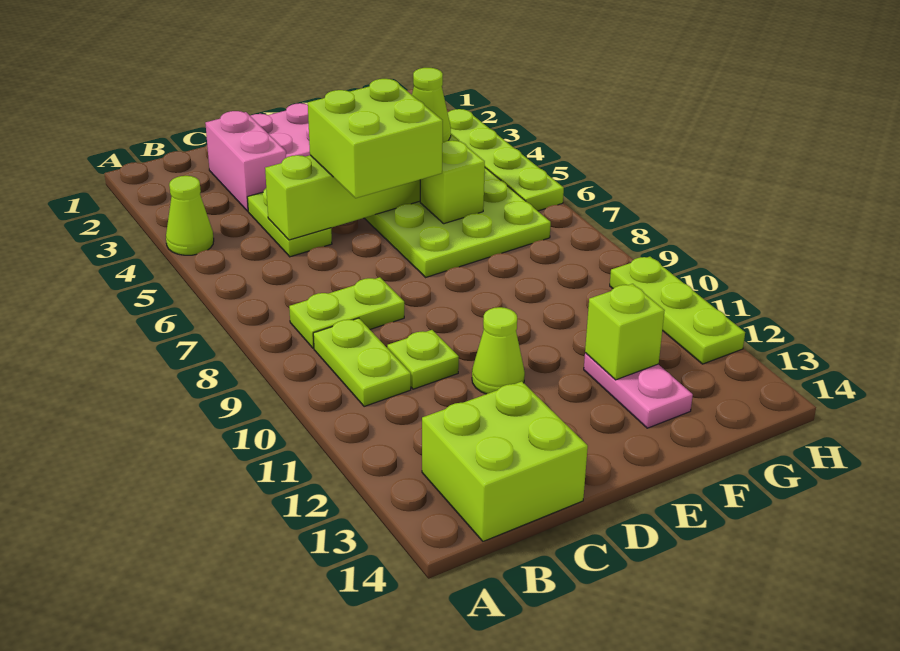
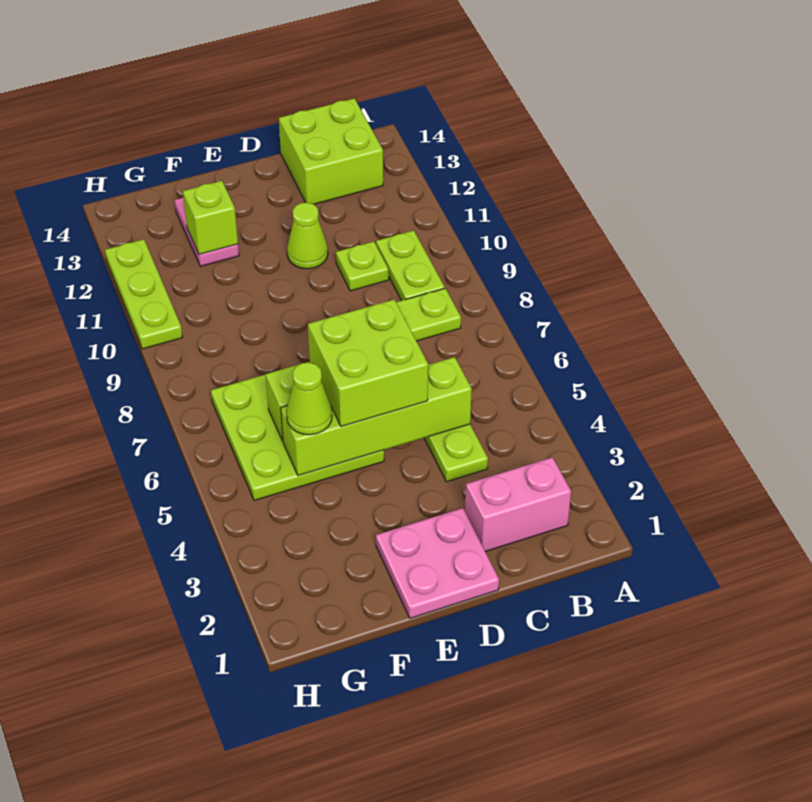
lime cone A4 level 1 -> none
pink brick C2:C3 level 1 -> pink brick B2:C2 level 1
lime plate H3:H6 level 1 -> none

